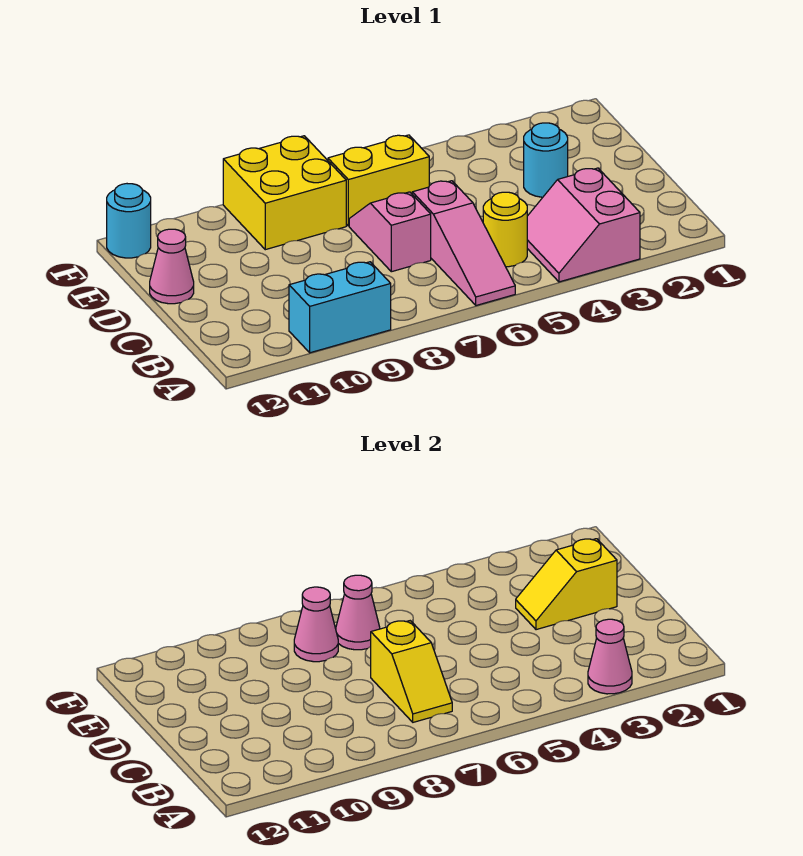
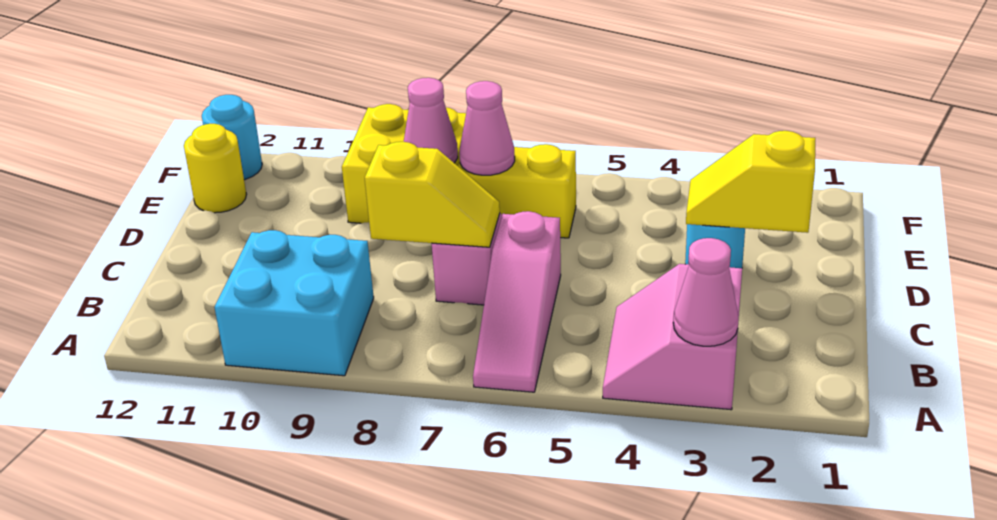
cyan brick A9:A10 level 1 -> cyan brick A9:B10 level 1
yellow round brick B5 level 1 -> yellow round brick E12 level 1
yellow slope B7:C7 level 2 top C -> yellow slope C7:C8 level 2 top 8
pink cone D12 level 1 -> none

